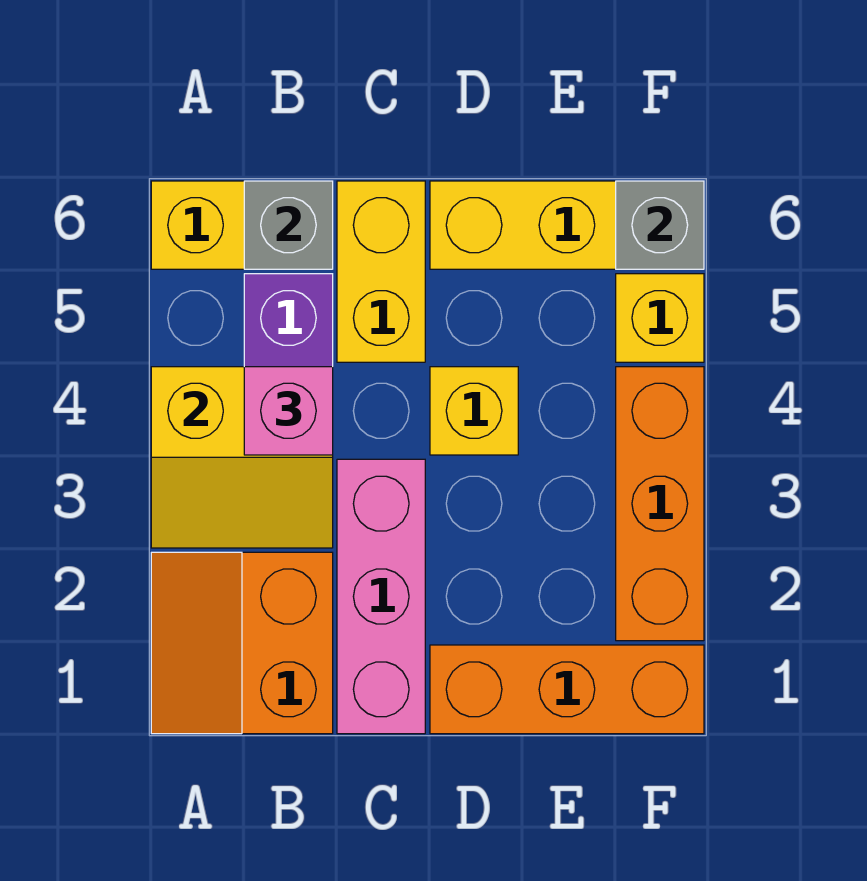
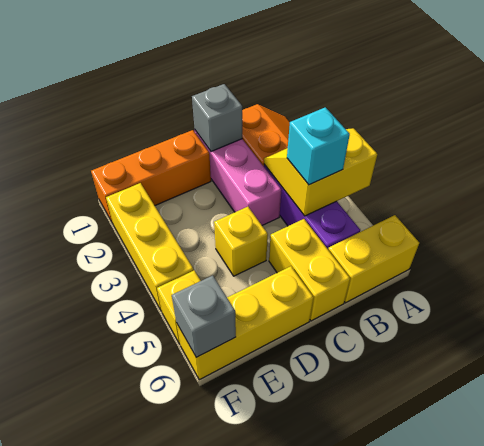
pink brick B4 level 3 -> cyan brick B4 level 3
grey brick B6 level 2 -> grey brick C1 level 2
orange brick F2:F4 level 1 -> yellow brick F2:F4 level 1

